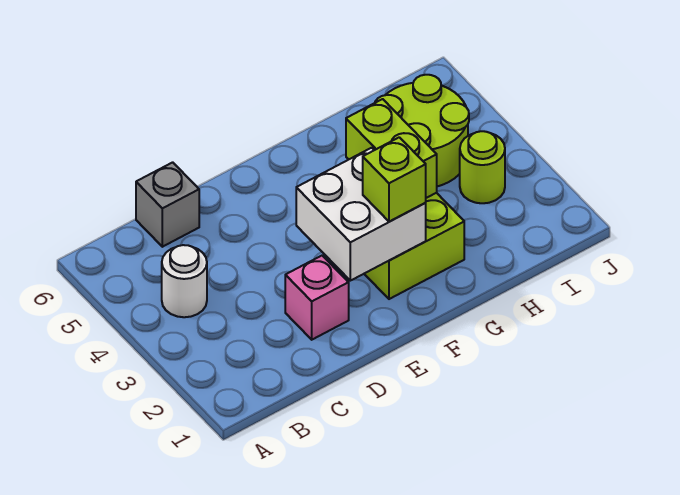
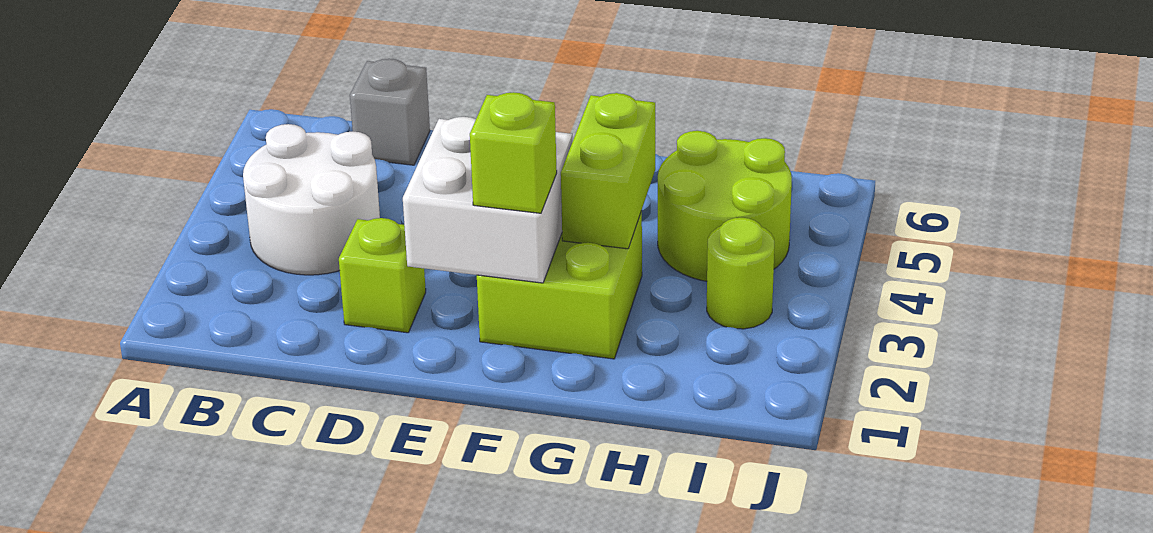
white round brick B4 level 1 -> white round brick B3:C4 level 1
pink brick D2 level 1 -> lime brick D2 level 1

